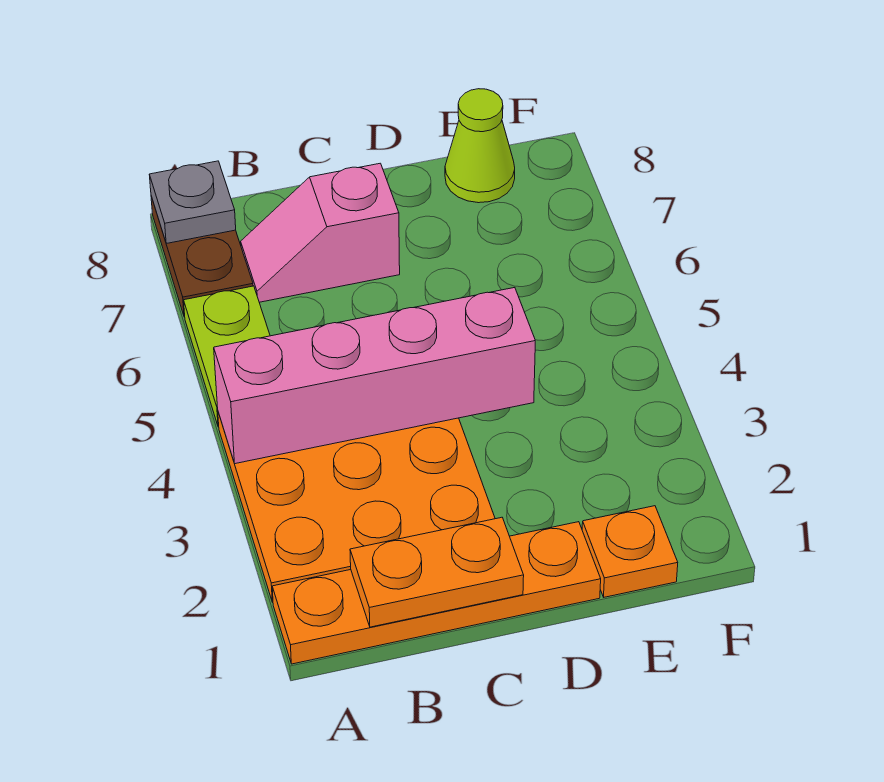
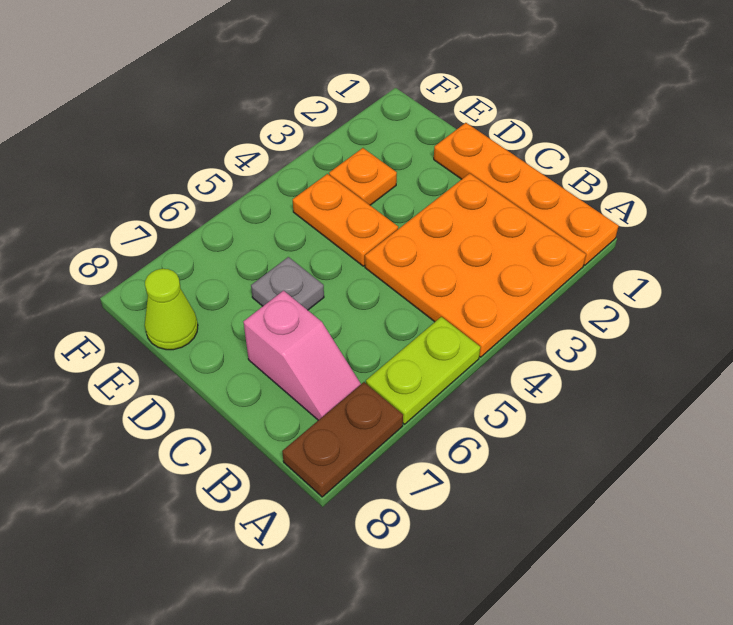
pink brick A4:D4 level 2 -> none
grey plate A8 level 2 -> grey plate D6 level 1
orange plate B1:C1 level 2 -> orange plate D4:E4 level 1
orange plate E1 level 1 -> orange plate E3 level 1

